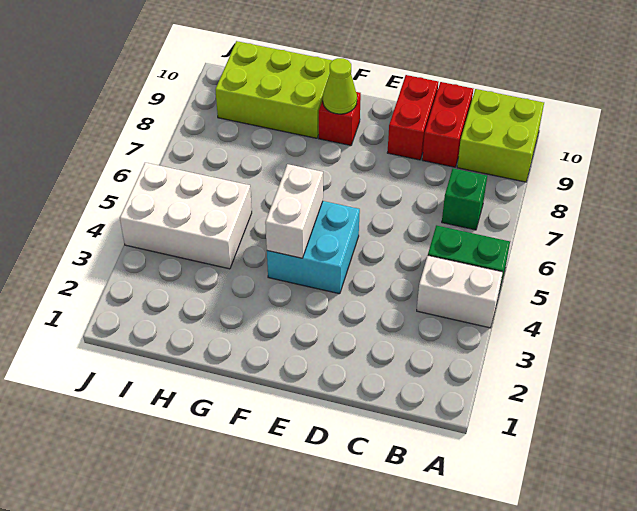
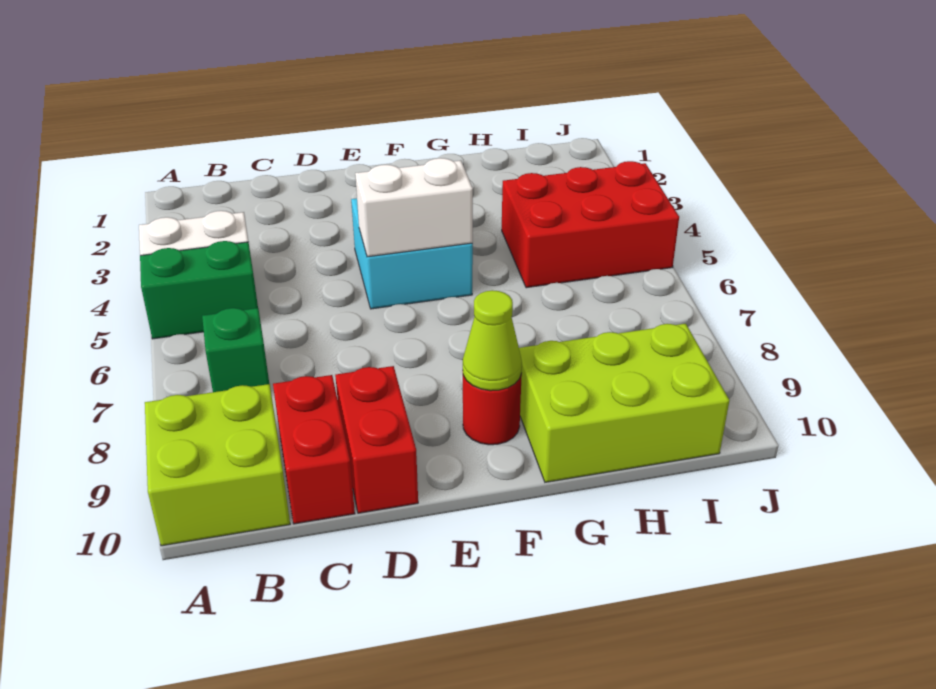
white brick F4:F5 level 2 -> white brick E5:F5 level 2
red brick F9 level 1 -> red round brick F9 level 1
white brick H4:J5 level 1 -> red brick H4:J5 level 1

